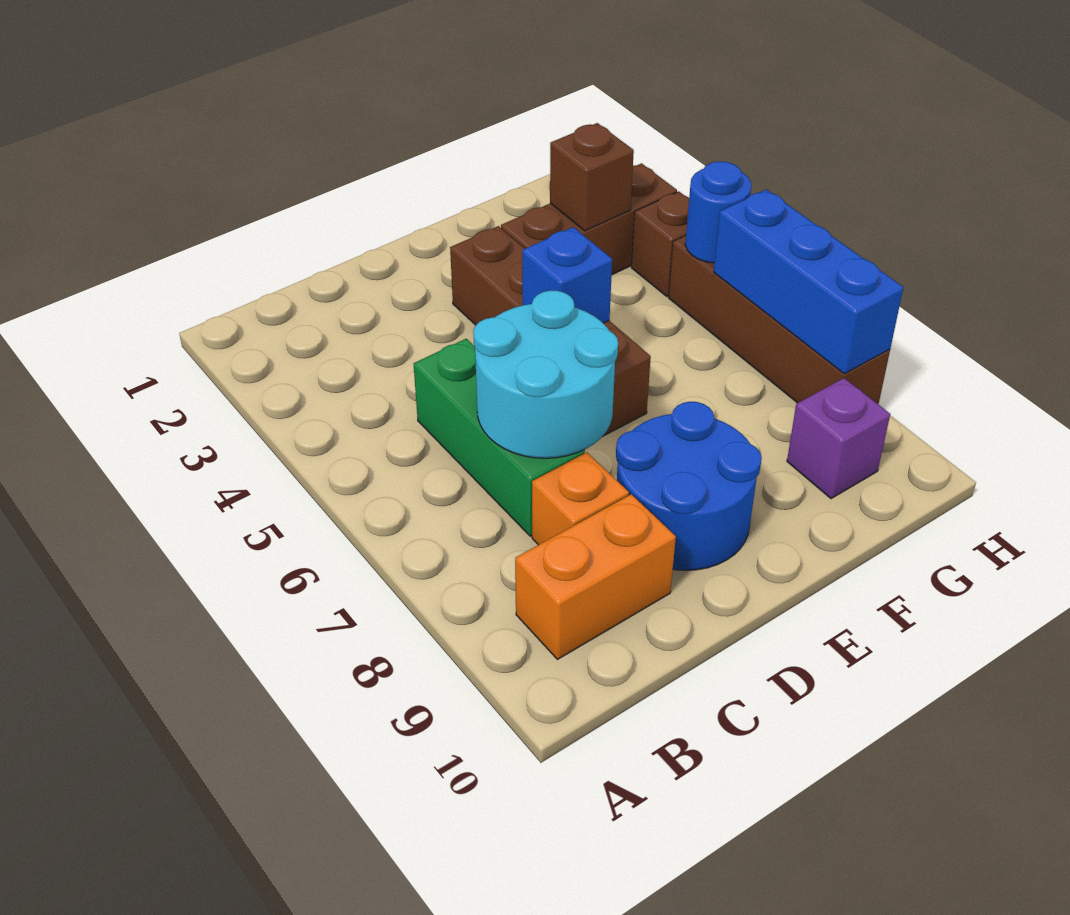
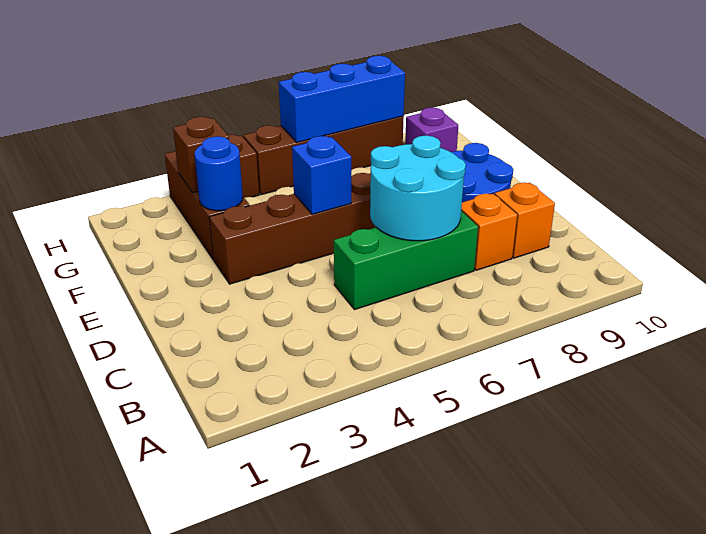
orange brick B9:C9 level 1 -> orange brick C9 level 1
blue round brick H5 level 2 -> blue round brick F3 level 2

